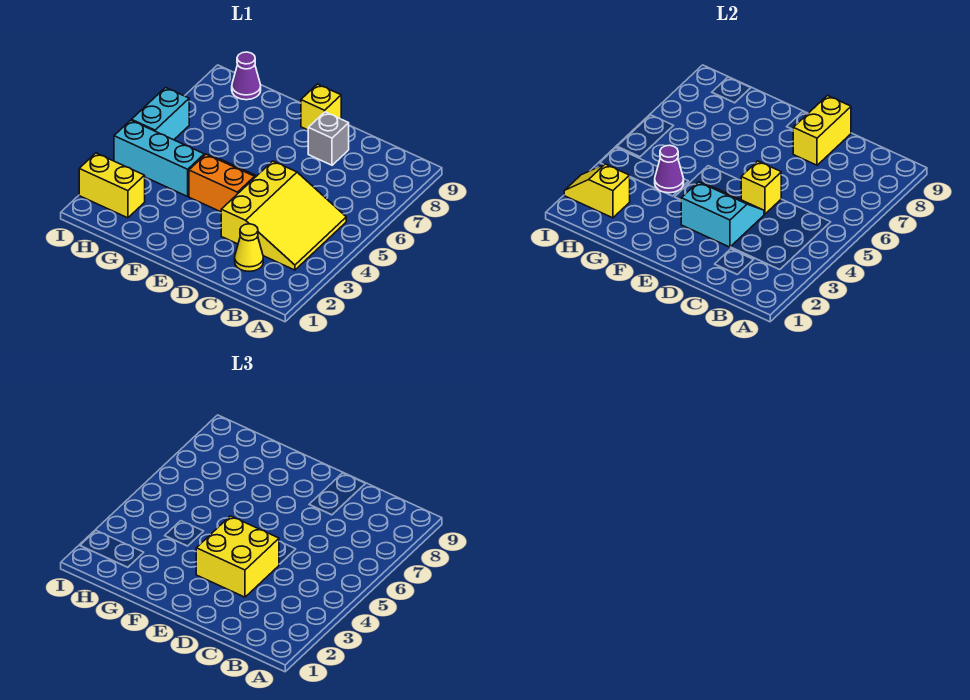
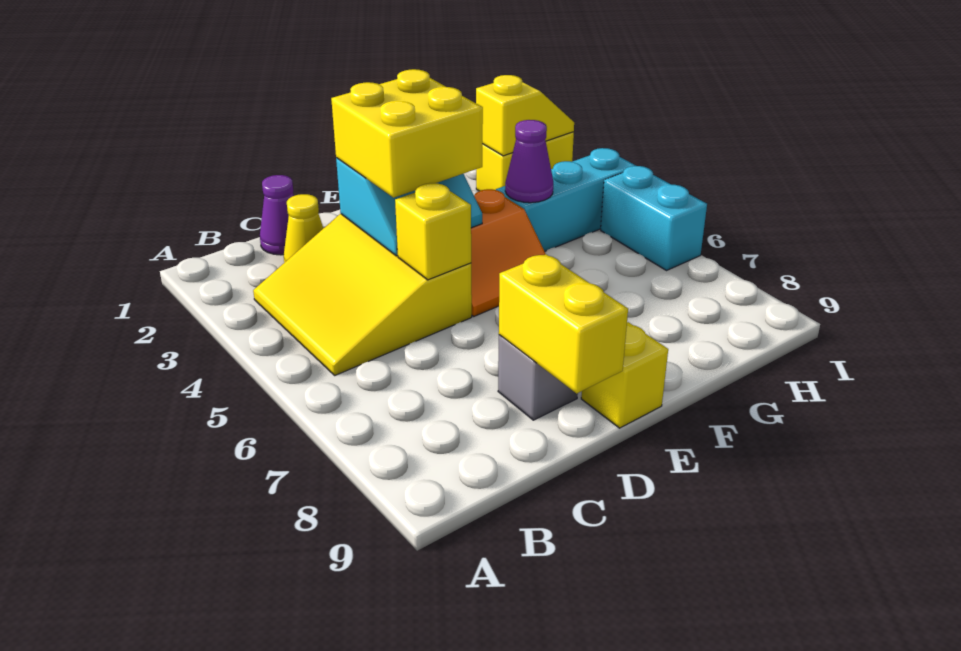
purple cone H9 level 1 -> purple cone C1 level 1

